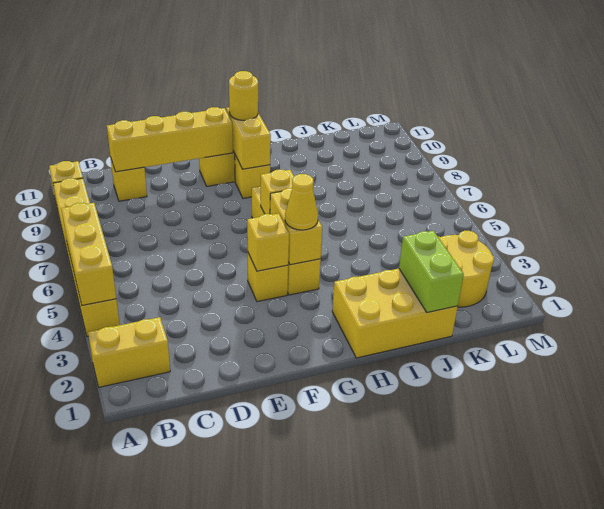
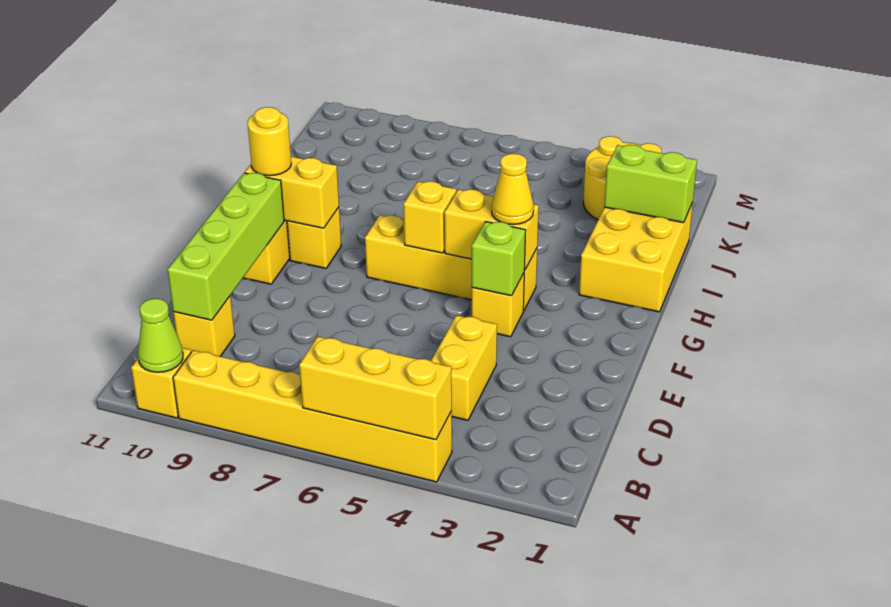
yellow brick A2:B2 level 1 -> yellow brick C4:D4 level 1
none -> lime cone A10 level 2
yellow brick C10:F10 level 2 -> lime brick C10:F10 level 2
yellow brick F4 level 2 -> lime brick F4 level 2

